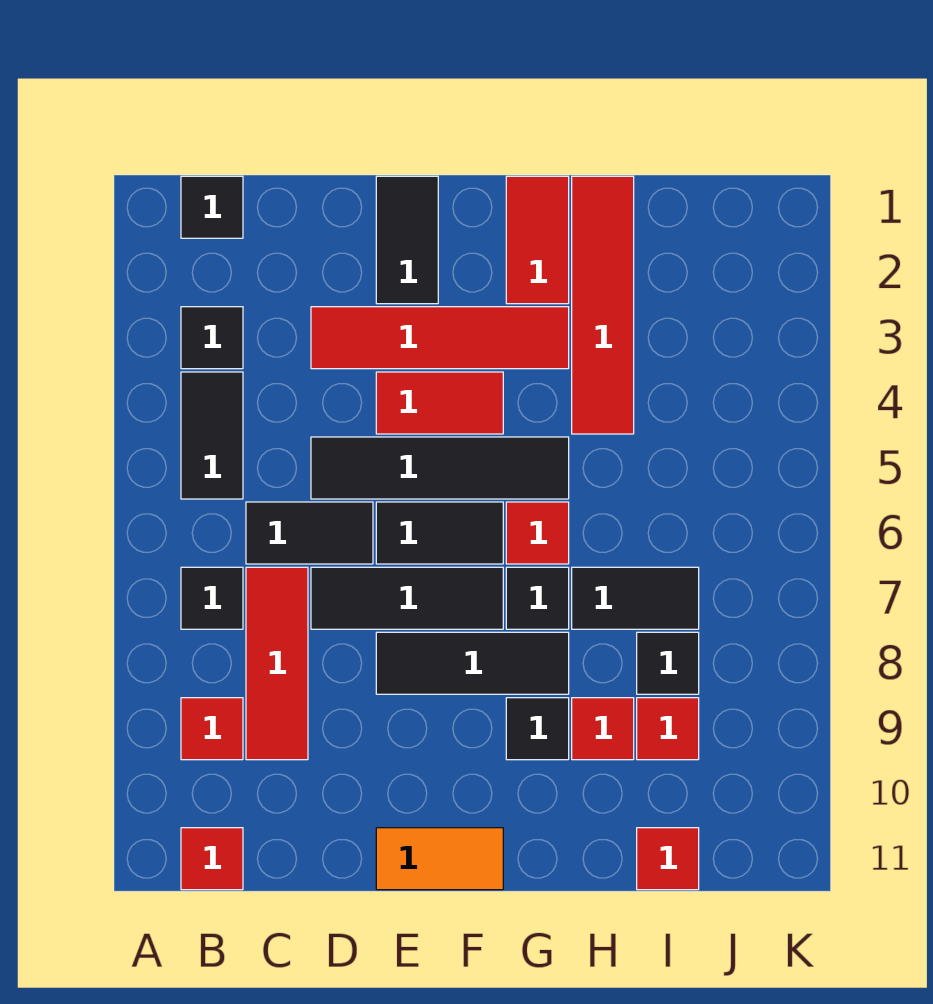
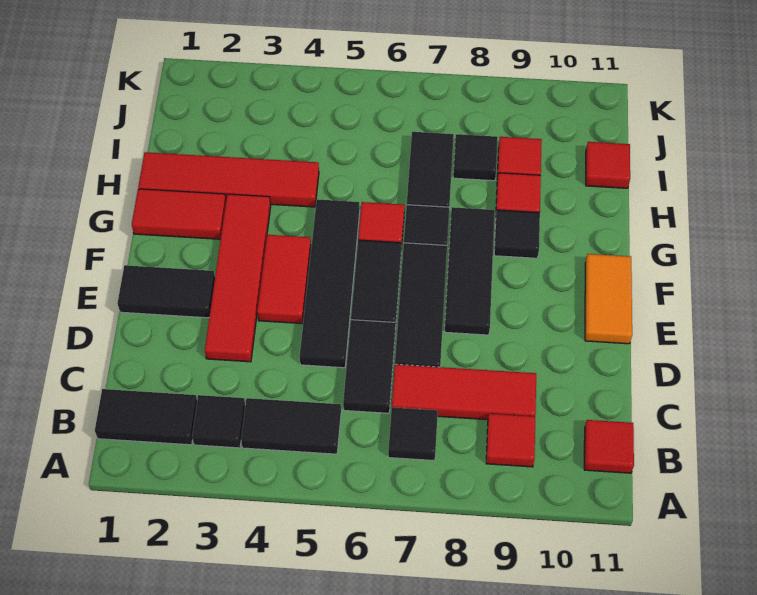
black tile B1 level 1 -> black tile B1:B2 level 1

